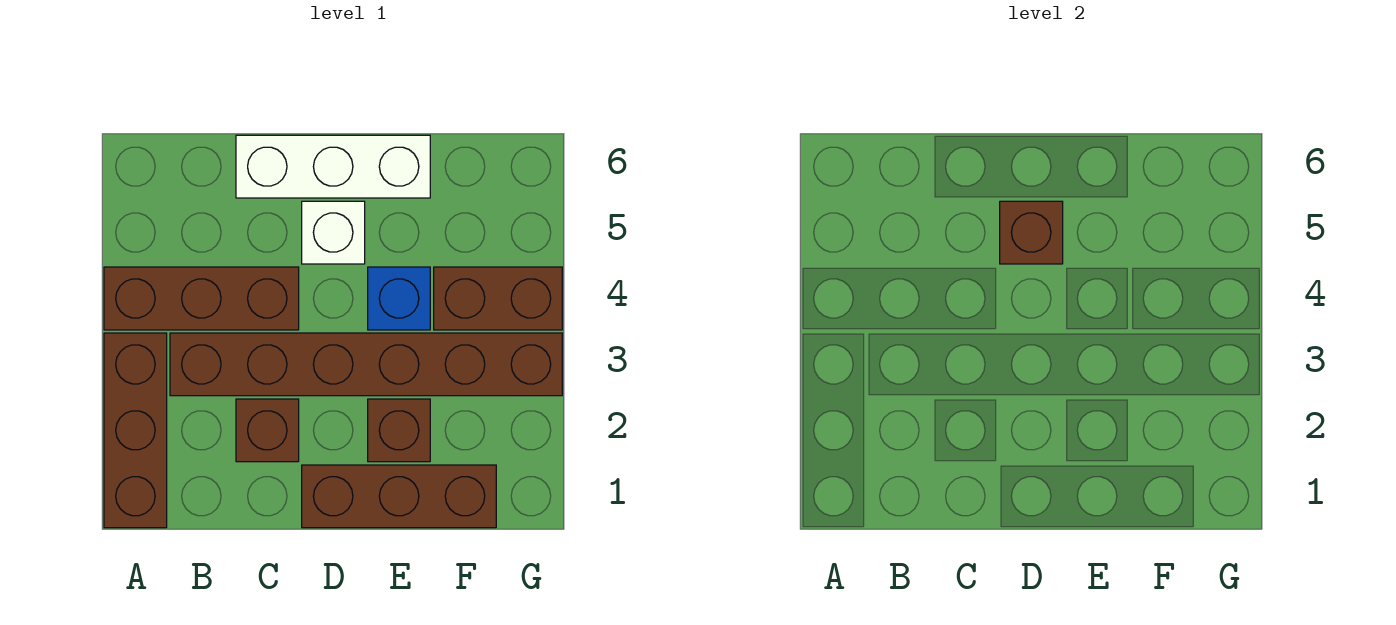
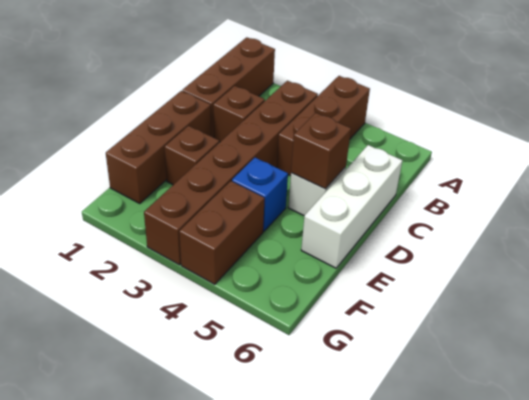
brown brick A1:A3 level 1 -> brown brick A1:C1 level 1

